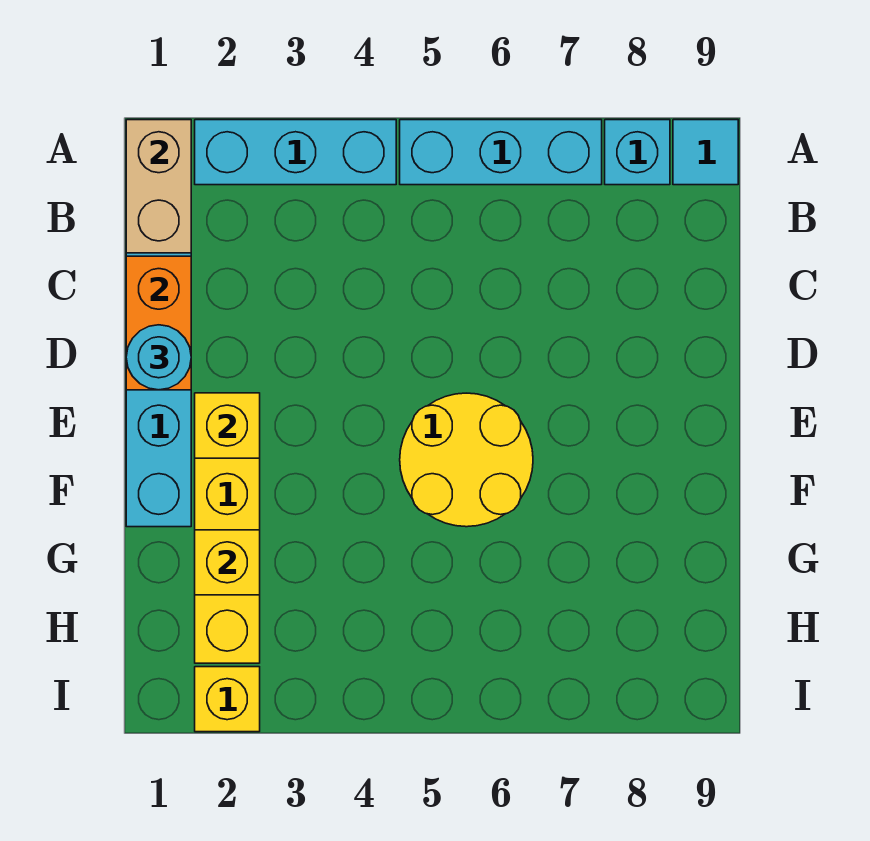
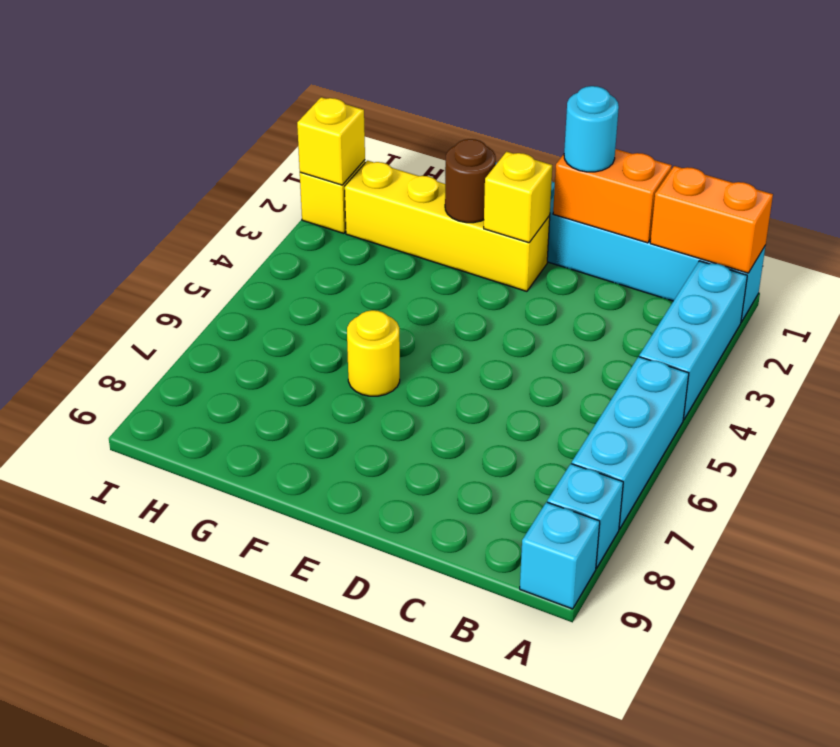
tan brick A1:B1 level 2 -> orange brick A1:B1 level 2
cyan tile A9 level 1 -> cyan brick A9 level 1
yellow round brick E5:F6 level 1 -> yellow round brick F6 level 1
none -> brown round brick F2 level 2
yellow brick G2 level 2 -> yellow brick I2 level 2

